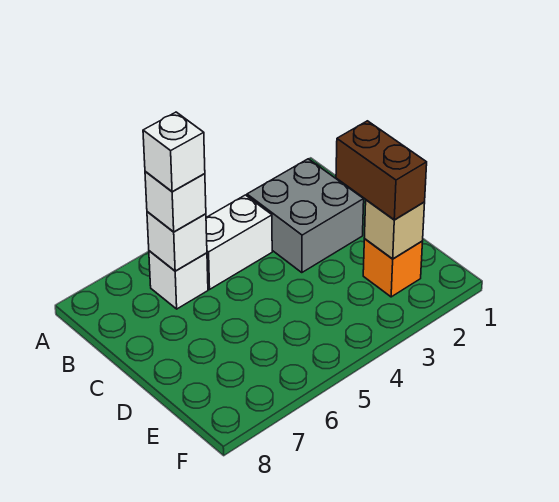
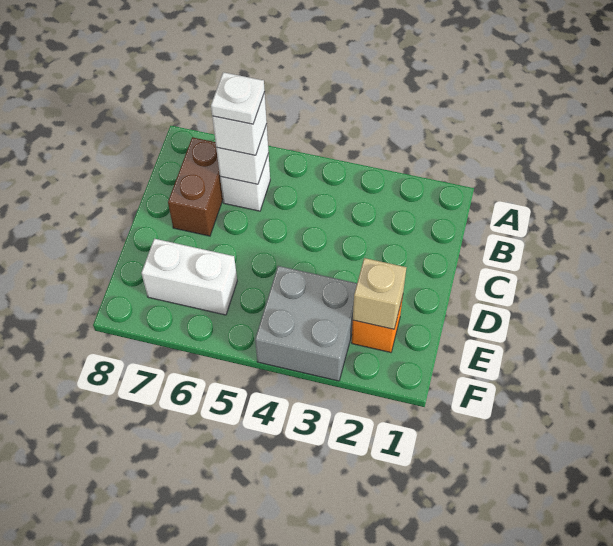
grey brick B2:C3 level 1 -> grey brick E3:F4 level 1
white brick B4:B5 level 1 -> white brick E6:E7 level 1
white brick B6 level 4 -> white plate B6 level 4
brown brick D2:E2 level 3 -> brown brick B7:C7 level 1

